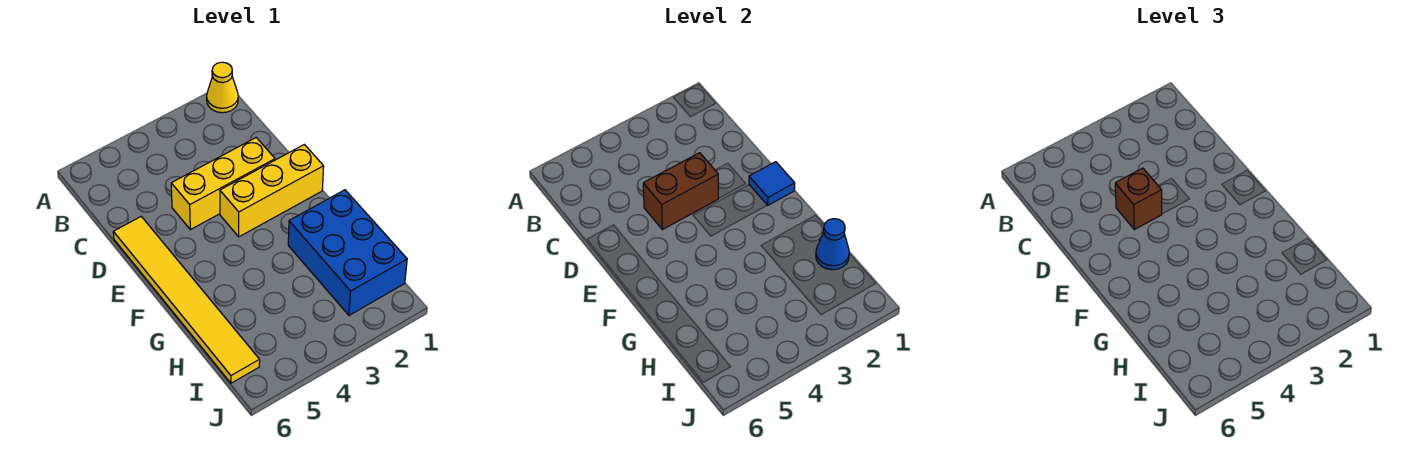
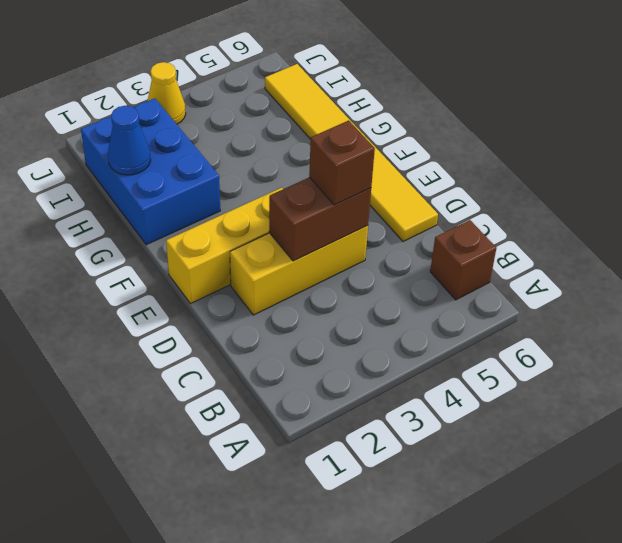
yellow cone A1 level 1 -> yellow cone J3 level 1
none -> brown brick B6 level 1
blue tile E1 level 2 -> none

